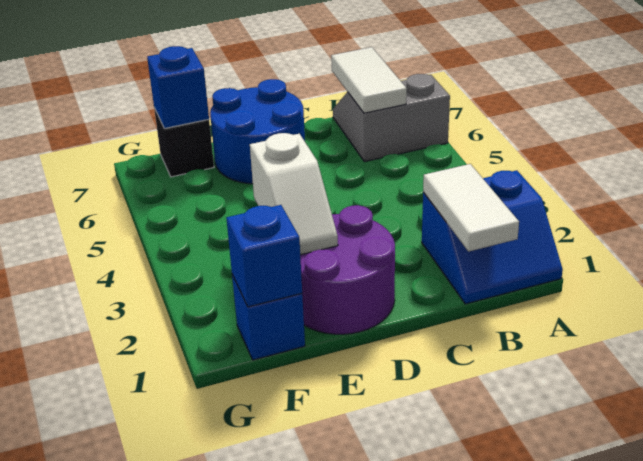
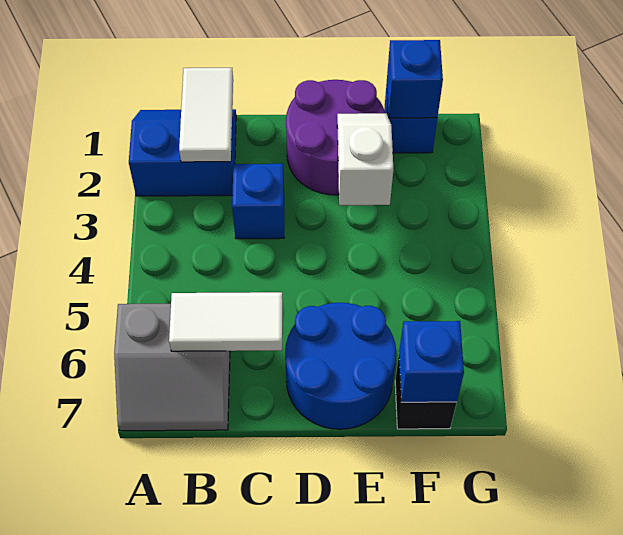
white tile B6:B7 level 2 -> white tile B6:C6 level 2
none -> blue brick C3 level 1

